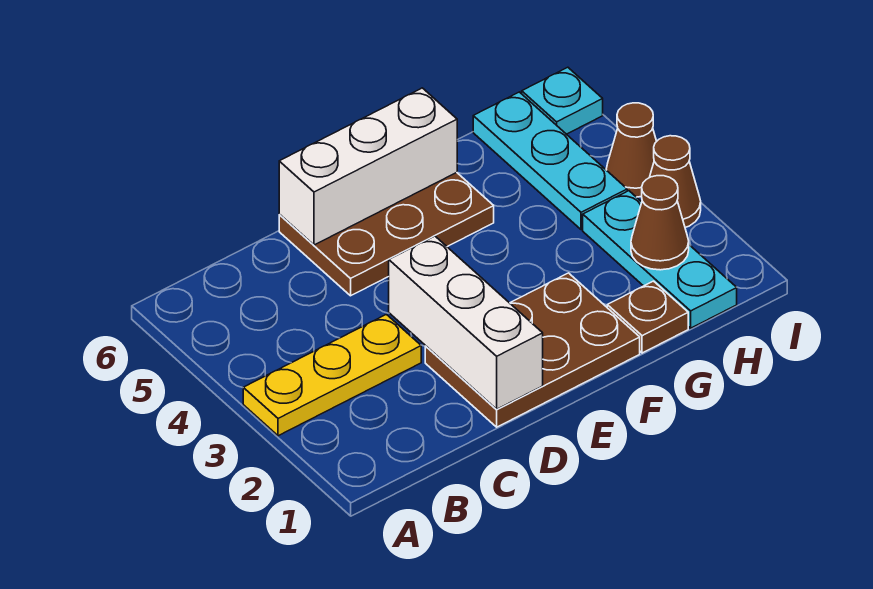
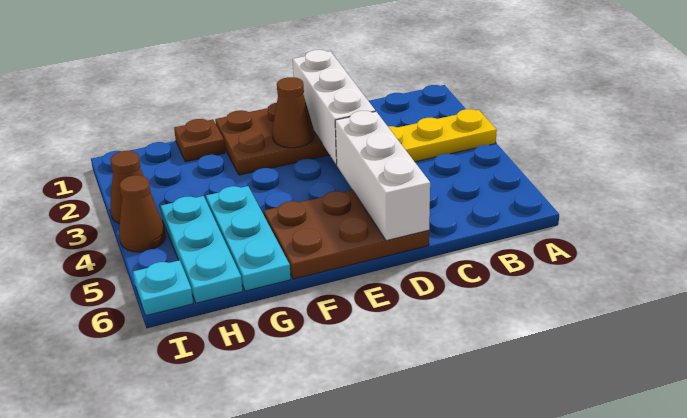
white brick D6:F6 level 2 -> white brick D4:D6 level 2
cyan plate H1:H3 level 1 -> cyan plate G4:G6 level 1
brown cone H2 level 2 -> brown cone E2 level 2

